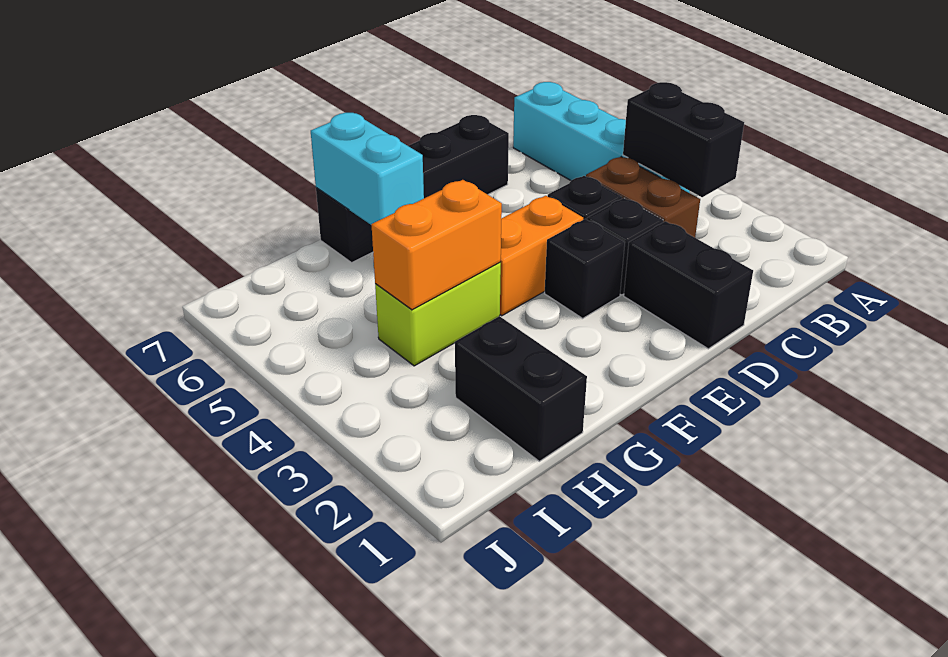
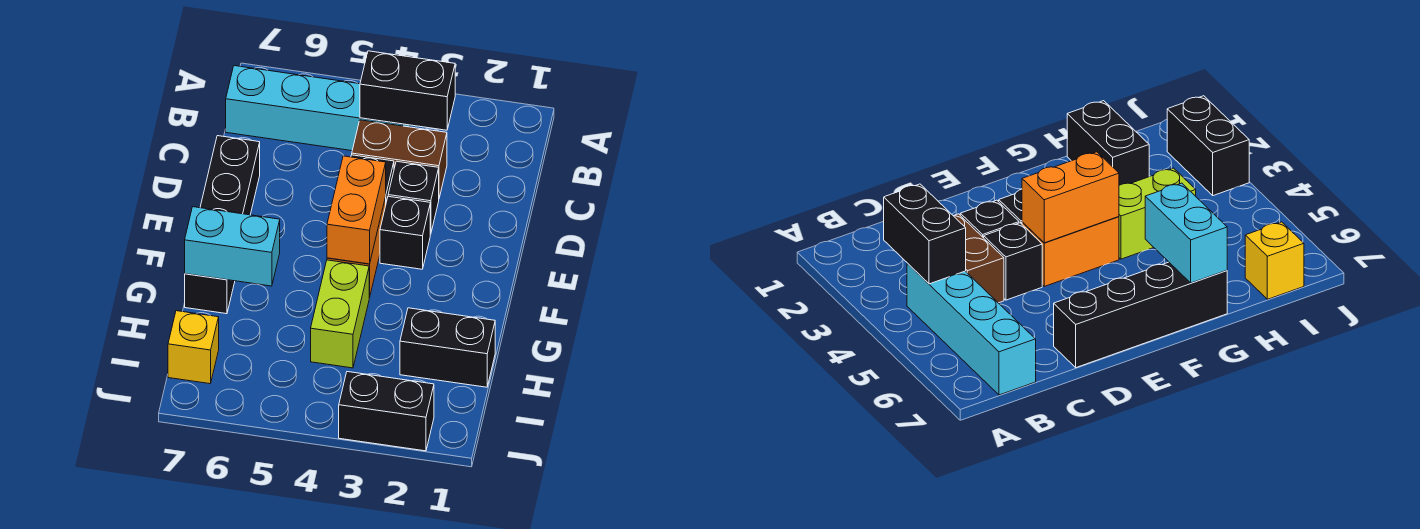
black brick D1:D2 level 1 -> black brick J2:J3 level 1
orange brick G4:H4 level 2 -> orange brick E4:F4 level 2
none -> yellow brick I7 level 1

